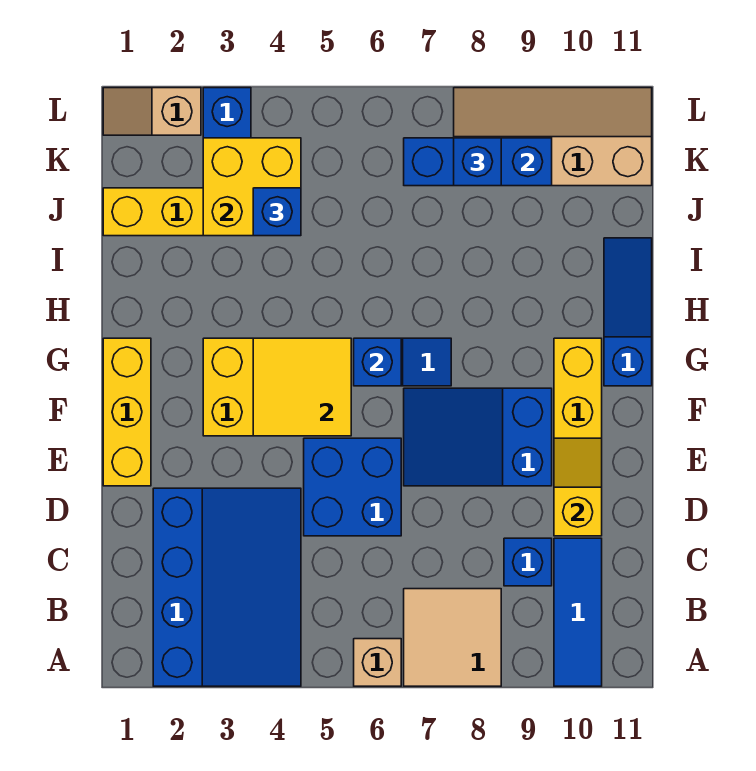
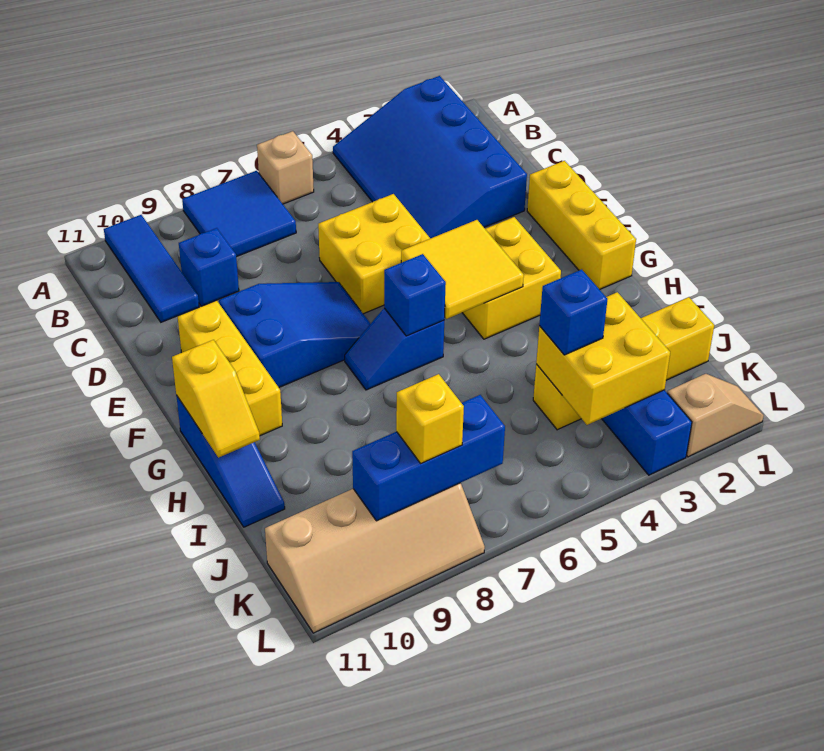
tan tile A7:B8 level 1 -> blue tile A7:B8 level 1
blue brick D5:E6 level 1 -> yellow brick D5:E6 level 1
yellow slope D10:E10 level 2 top D -> yellow slope G11:H11 level 2 top G
blue brick K8 level 3 -> yellow brick K8 level 3

